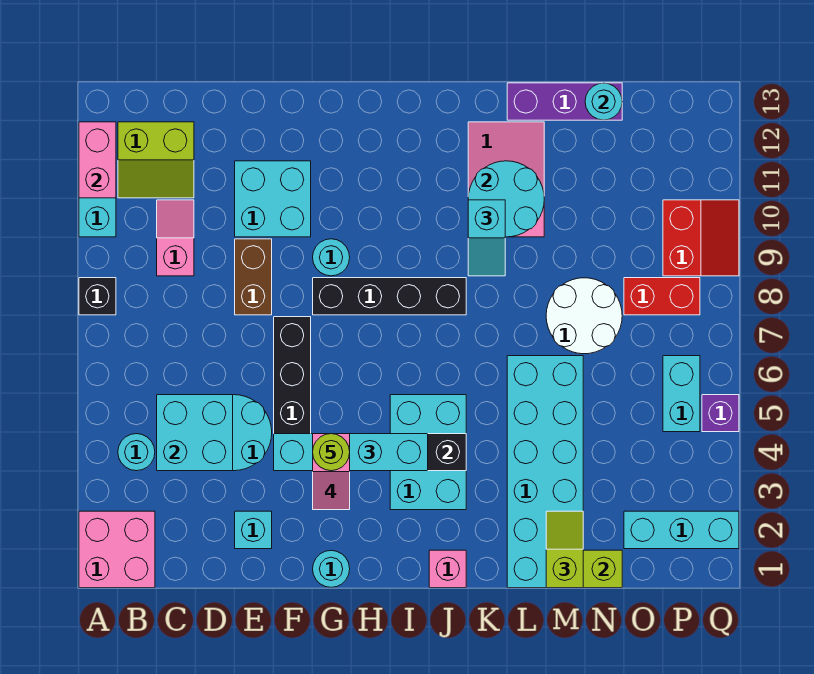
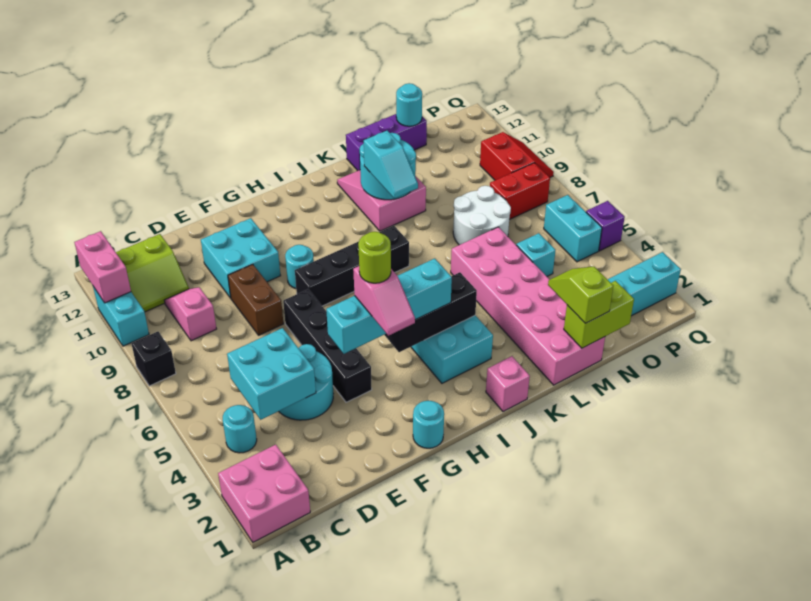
cyan brick E2 level 1 -> cyan brick N5 level 1
cyan brick L1:M6 level 1 -> pink brick L1:M6 level 1

